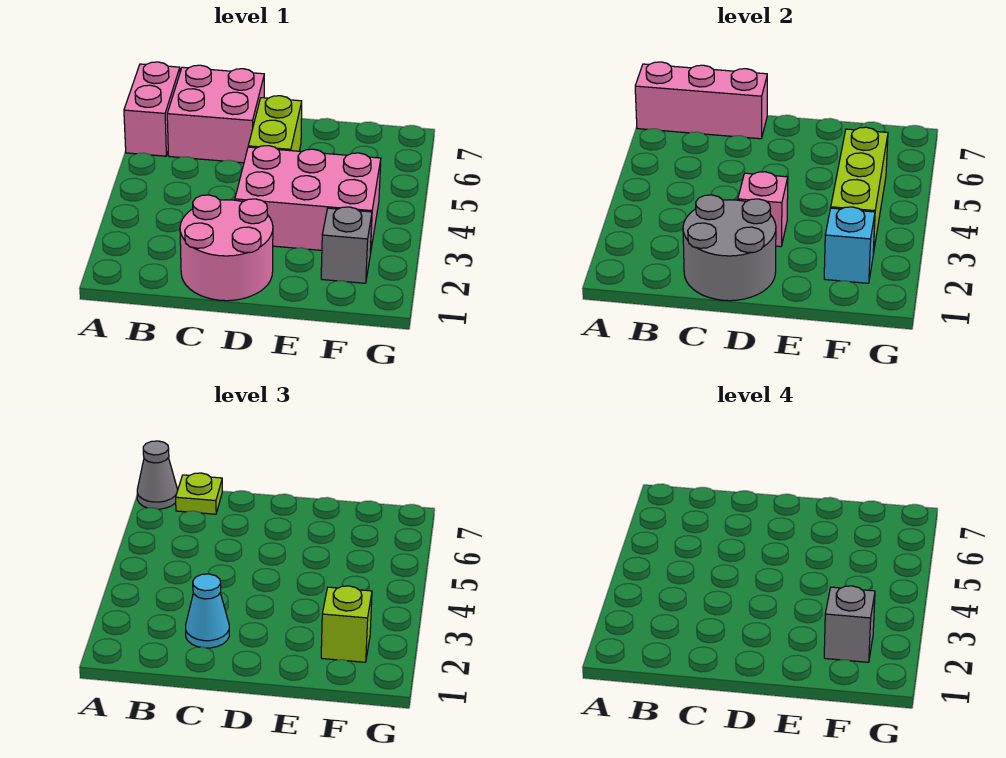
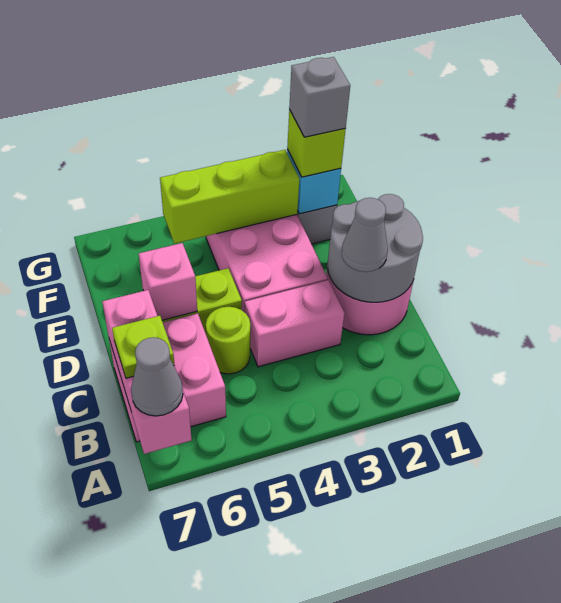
pink brick A6:A7 level 1 -> pink brick C3:C4 level 1
cyan cone C2 level 3 -> grey cone C2 level 3
none -> lime round brick C5 level 1
pink brick D3 level 2 -> pink brick D6 level 2

